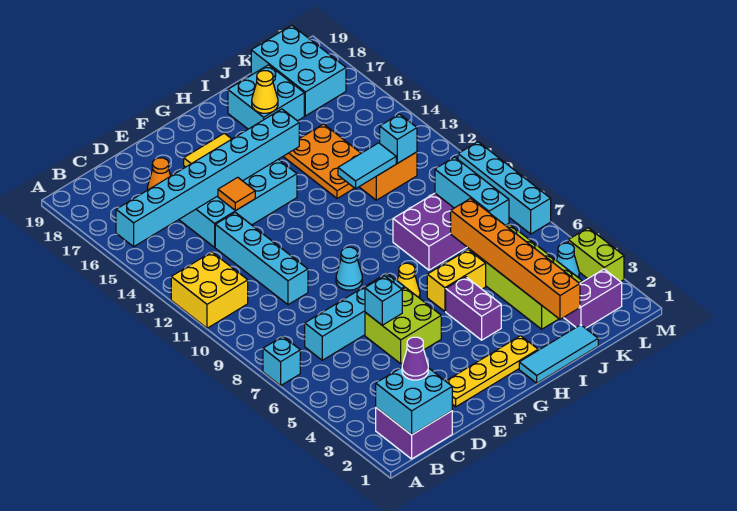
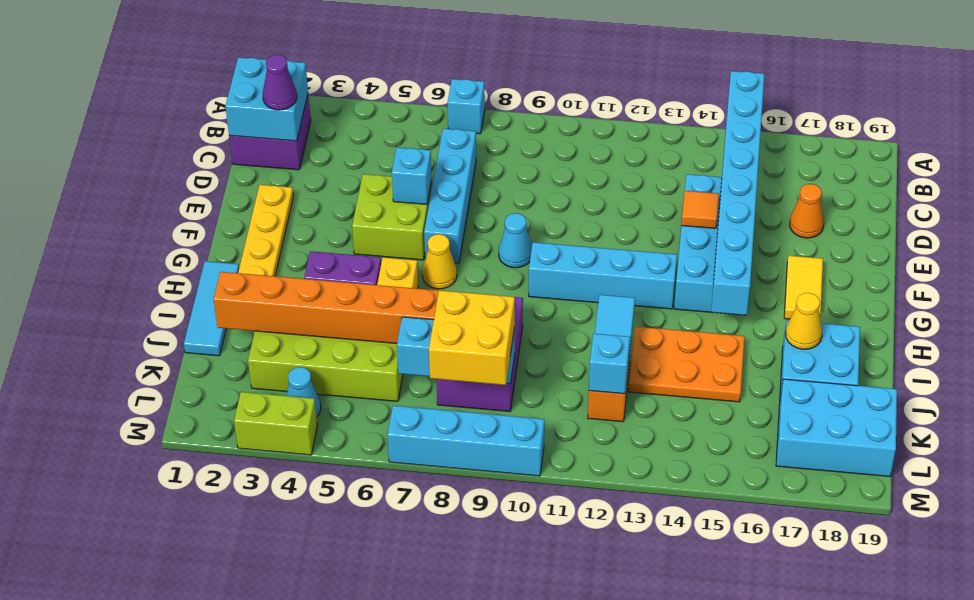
yellow brick A11:B12 level 1 -> yellow brick K8:L9 level 3
cyan brick D10:D13 level 1 -> cyan brick G10:G13 level 1
purple brick K2:L2 level 1 -> none

